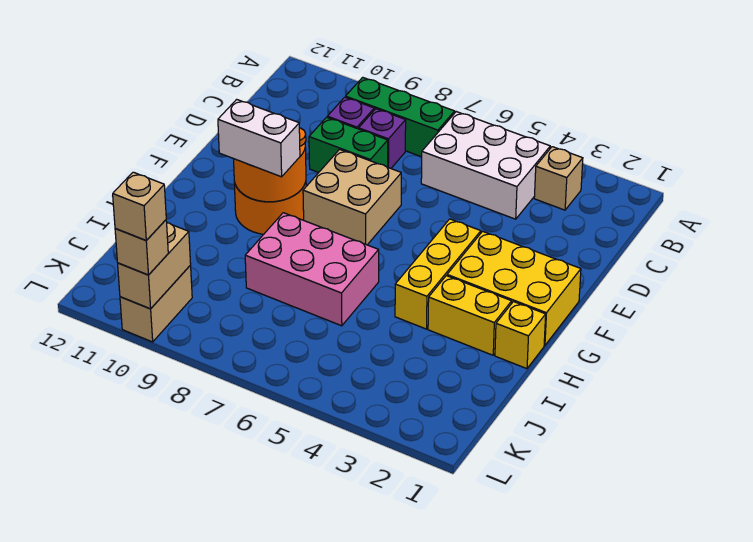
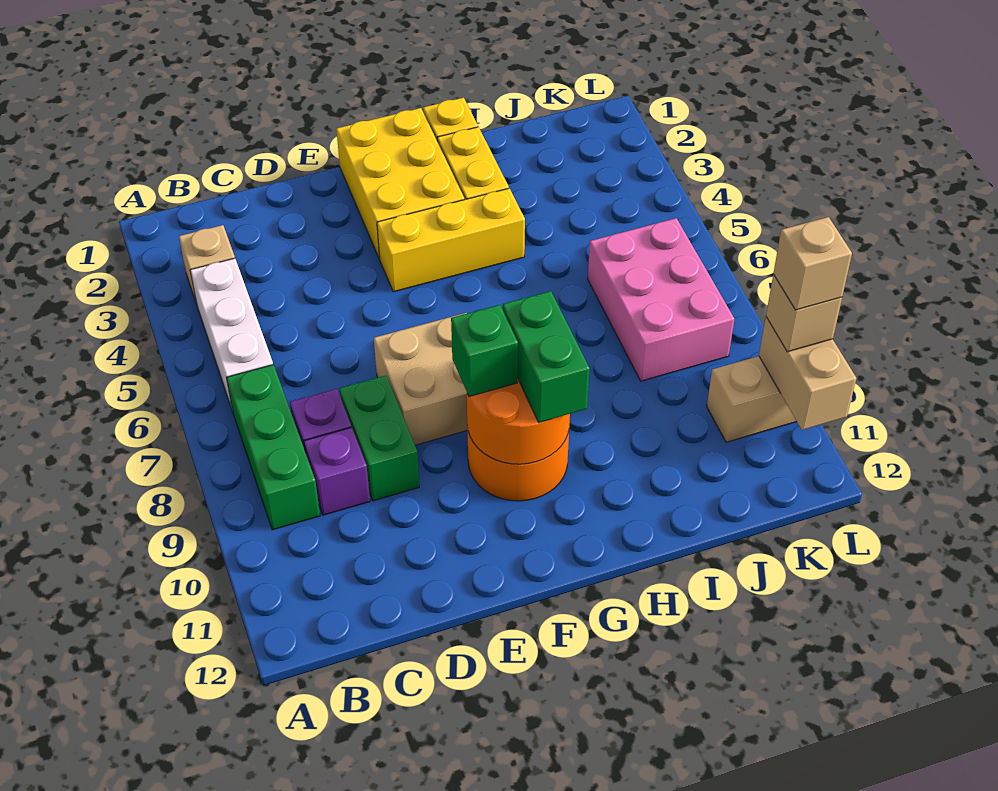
white brick B4:C6 level 1 -> white brick B4:B6 level 1
none -> green brick F9 level 3
white brick G9:G10 level 3 -> green brick G9:G10 level 3
pink brick H6:I8 level 1 -> pink brick J6:K8 level 1
tan brick K10:L10 level 2 -> tan brick L10:L11 level 2

